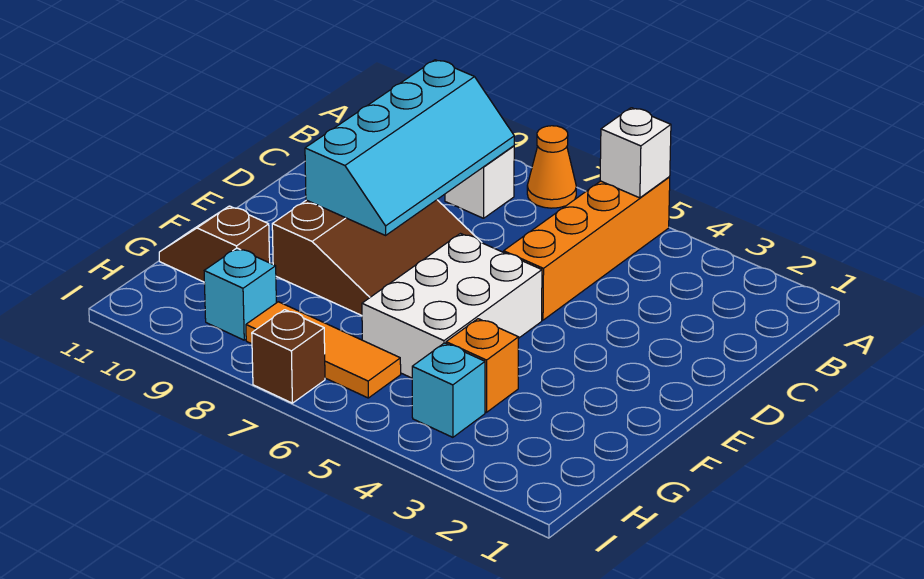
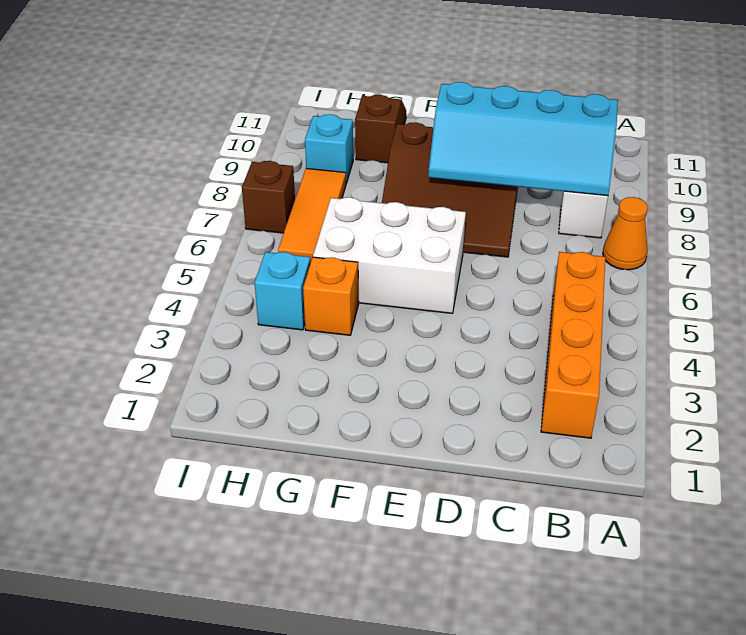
orange brick A5:D5 level 1 -> orange brick B2:B5 level 1
white brick A5 level 2 -> none

